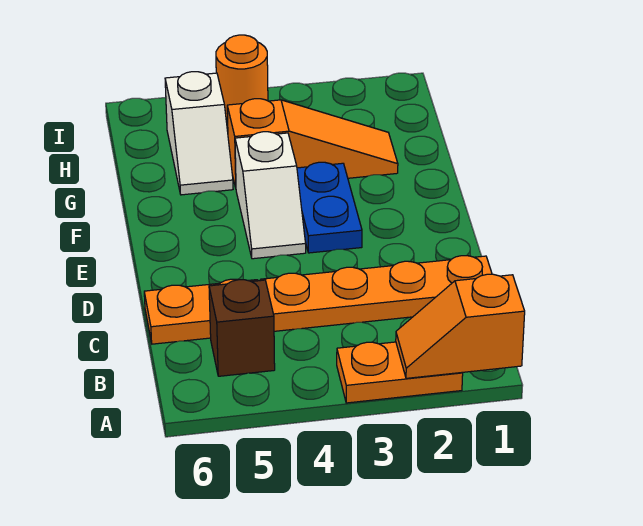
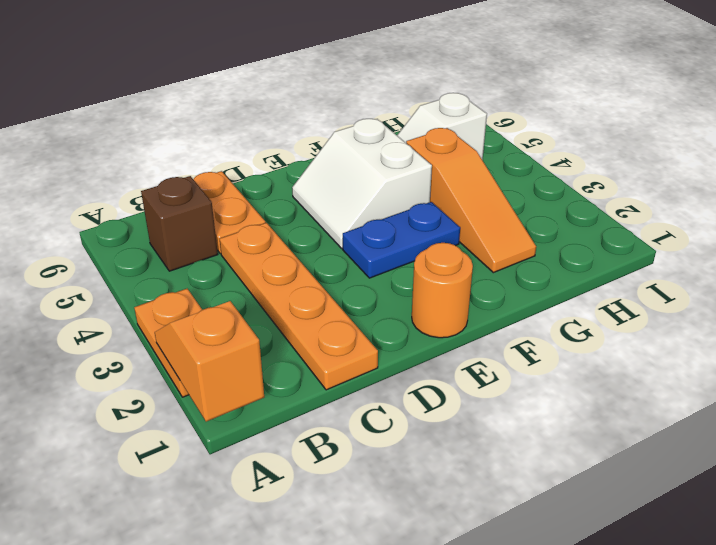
white slope E4:F4 level 1 top F -> white slope E4:F5 level 1 top F
orange round brick I4 level 1 -> orange round brick E1 level 1

